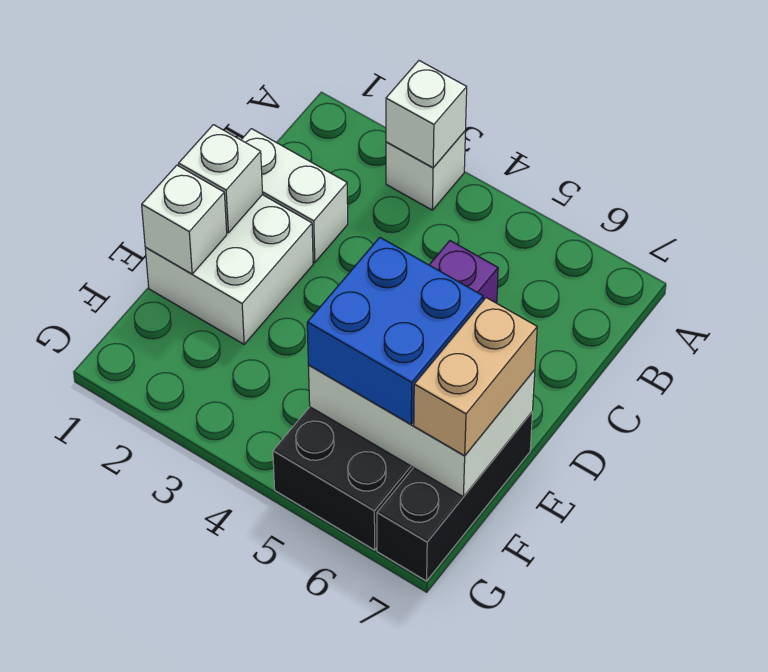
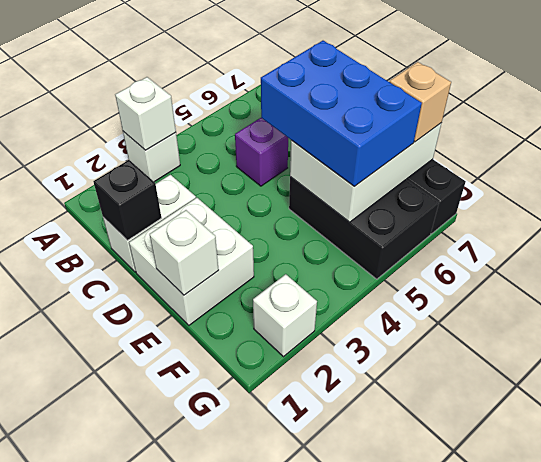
none -> black brick C1 level 2
white brick D1 level 2 -> white brick G2 level 1
blue brick E5:F6 level 3 -> blue brick D5:F6 level 3
tan brick E7:F7 level 3 -> tan brick F7 level 3

